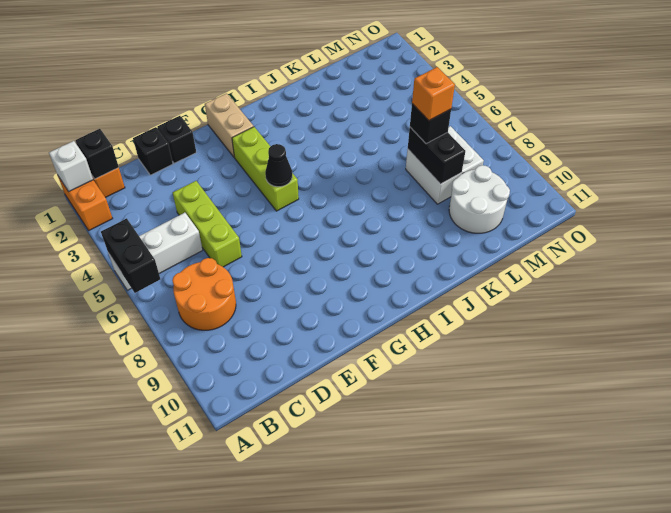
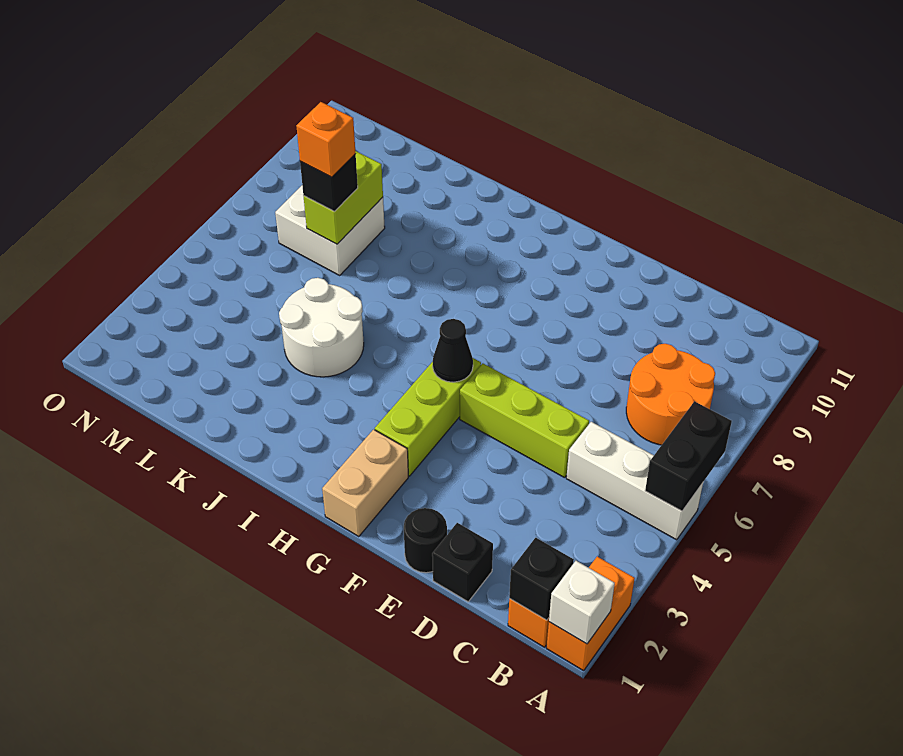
lime brick D4:D6 level 1 -> lime brick D5:F5 level 1
black brick E1 level 1 -> black round brick E1 level 1
black brick L7:L8 level 2 -> lime brick L7:L8 level 2
white round brick L9:M10 level 1 -> white round brick J4:K5 level 1

